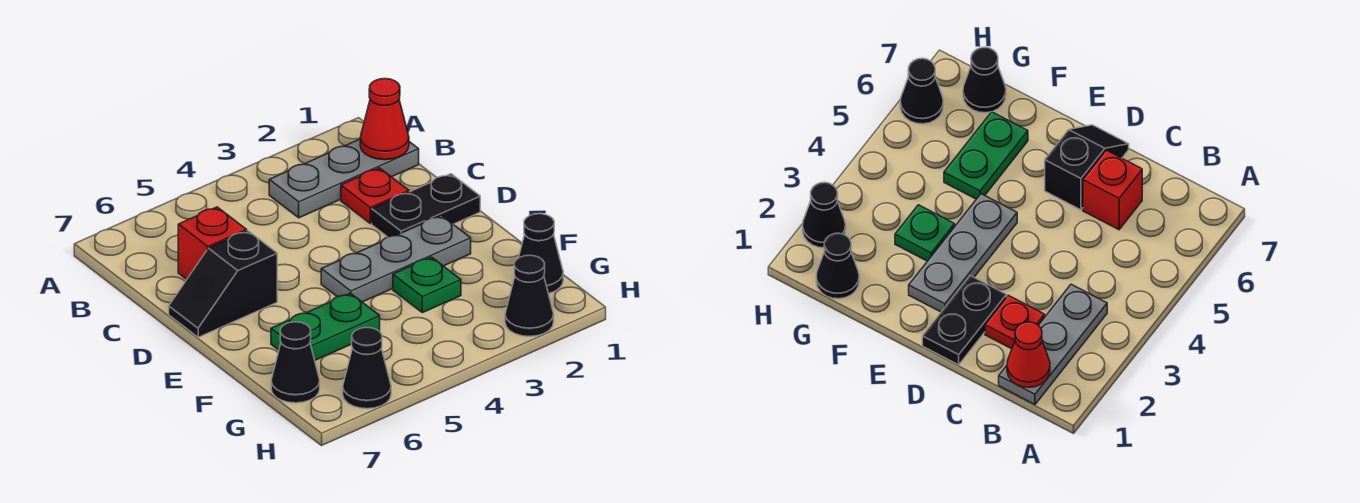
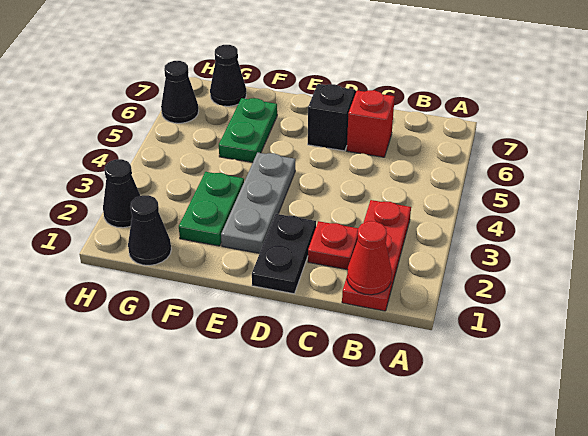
grey plate B1:B3 level 1 -> red plate B1:B3 level 1
green plate F3 level 1 -> green plate F2:F3 level 1

